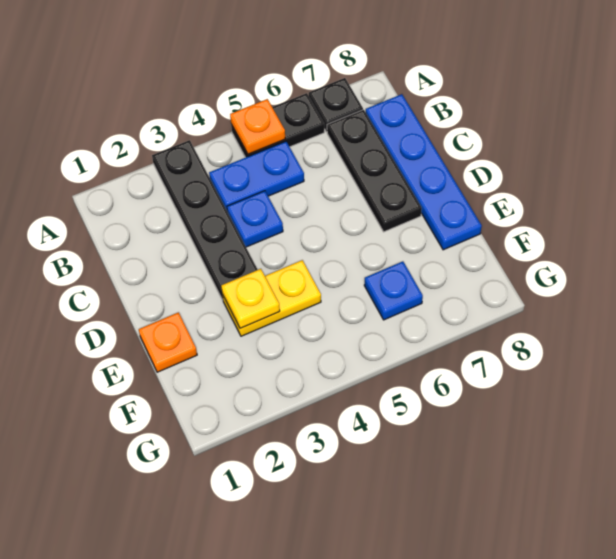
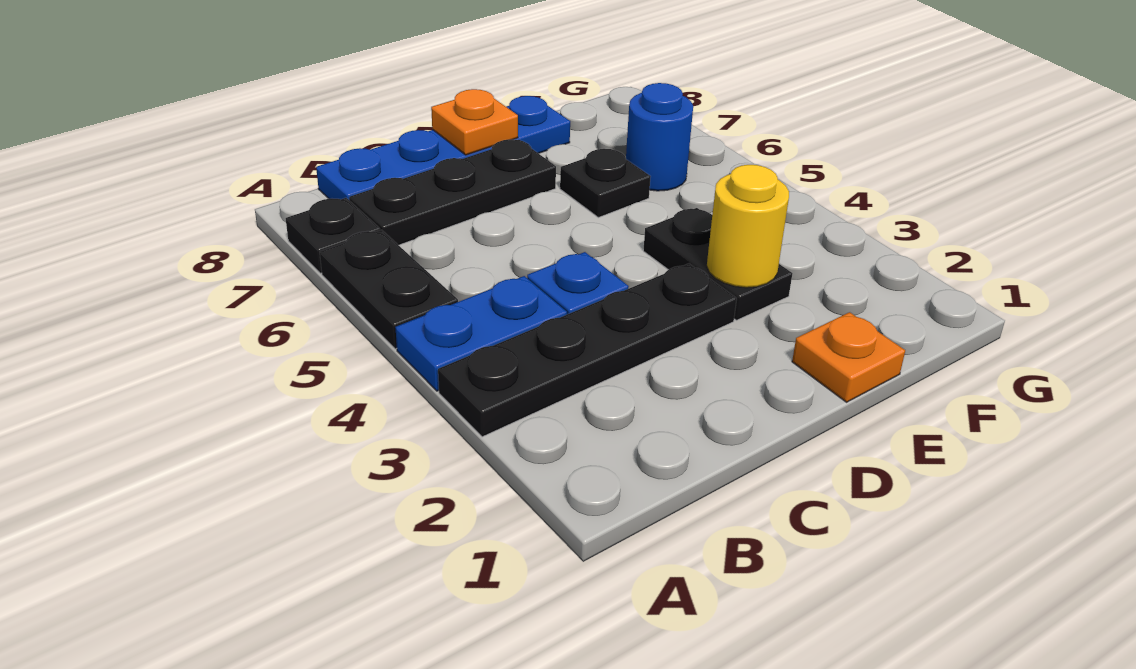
orange plate A5 level 2 -> orange plate D8 level 2
blue plate B4:B5 level 1 -> blue plate A4:B4 level 1
yellow plate E3:E4 level 1 -> black plate E3:E4 level 1
yellow plate E3 level 2 -> yellow round brick E3 level 2
none -> black plate E6 level 1
blue plate F6 level 1 -> blue round brick F6 level 1

